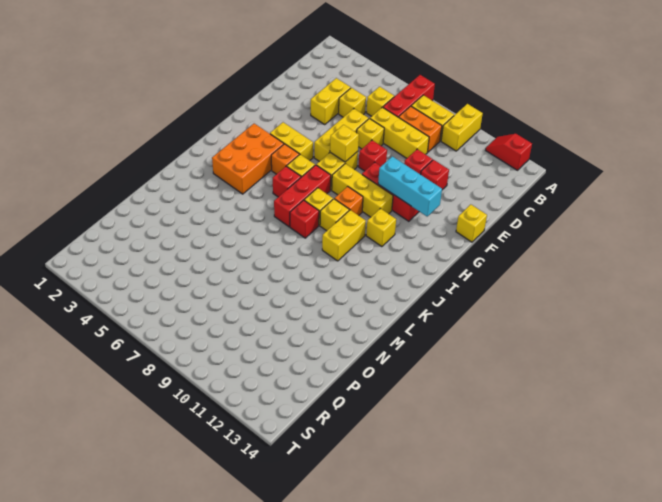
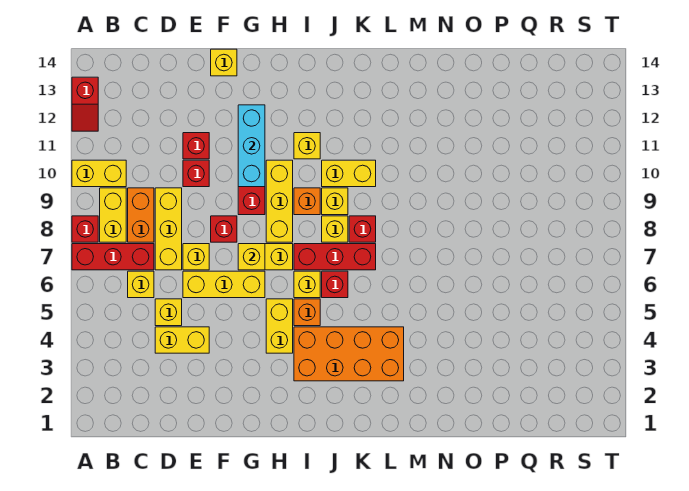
none -> red brick A8 level 1
orange brick I3:K4 level 1 -> orange brick I3:L4 level 1

